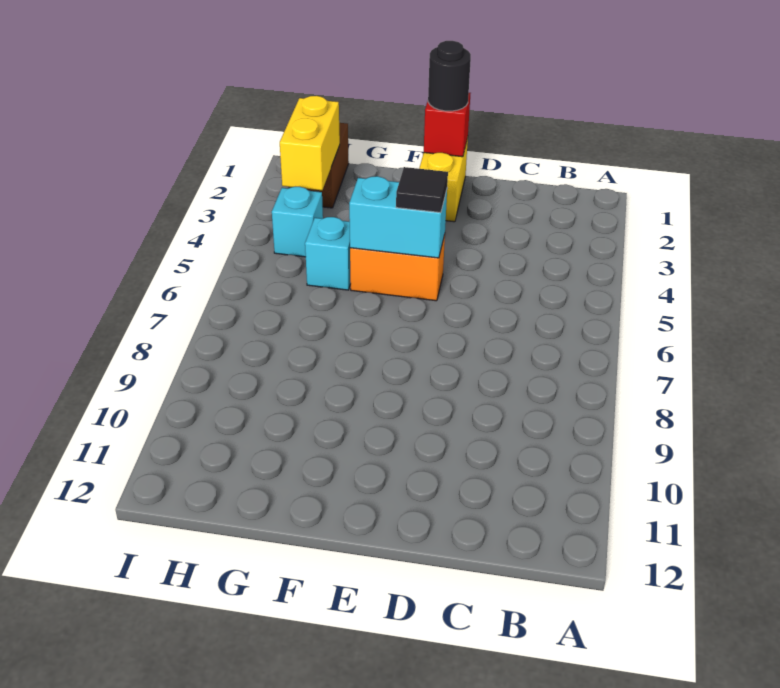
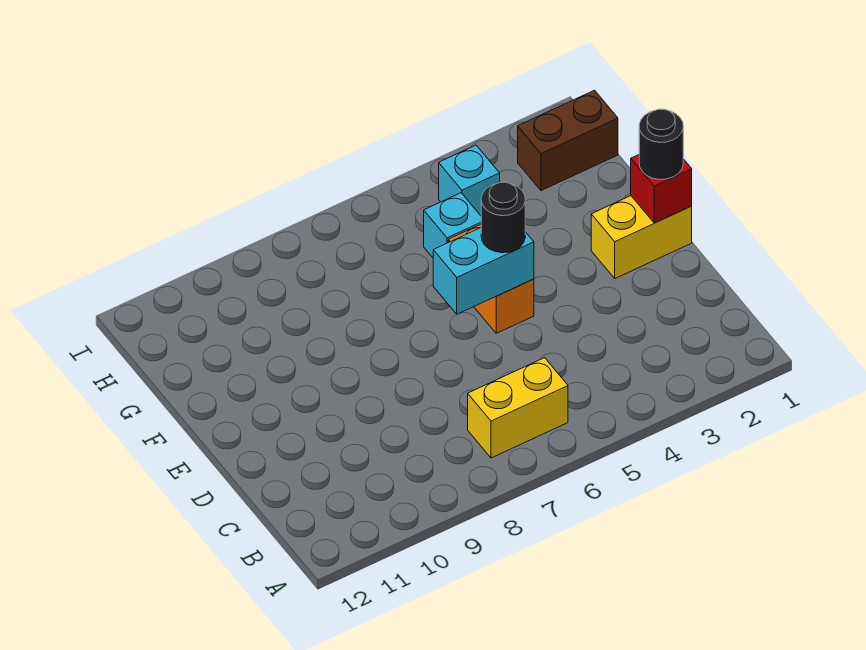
cyan brick E5:F5 level 2 -> cyan brick E5:E6 level 2
black tile E5 level 3 -> black round brick E5 level 3
yellow brick H2:H3 level 2 -> yellow brick B6:B7 level 1

